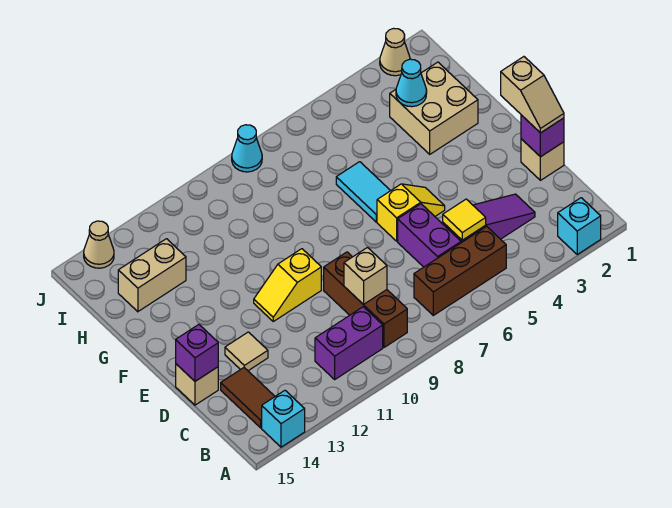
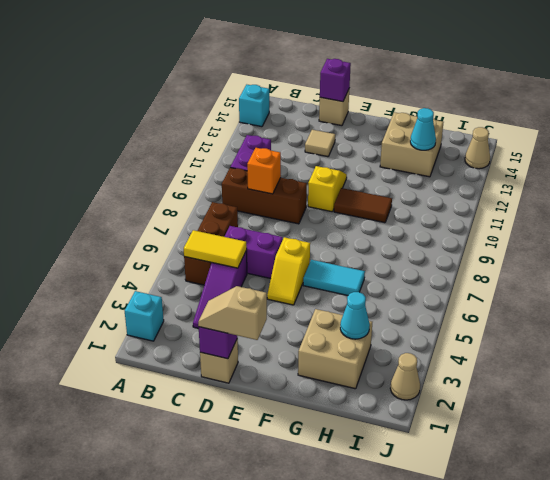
brown tile B14:C14 level 1 -> brown tile F10:G10 level 1
yellow tile C5 level 2 -> yellow tile B5:C5 level 2
tan brick C9 level 2 -> orange brick C9 level 2
tan brick H13:H14 level 1 -> tan brick G13:H14 level 1
cyan cone J8 level 1 -> cyan cone H13 level 2

